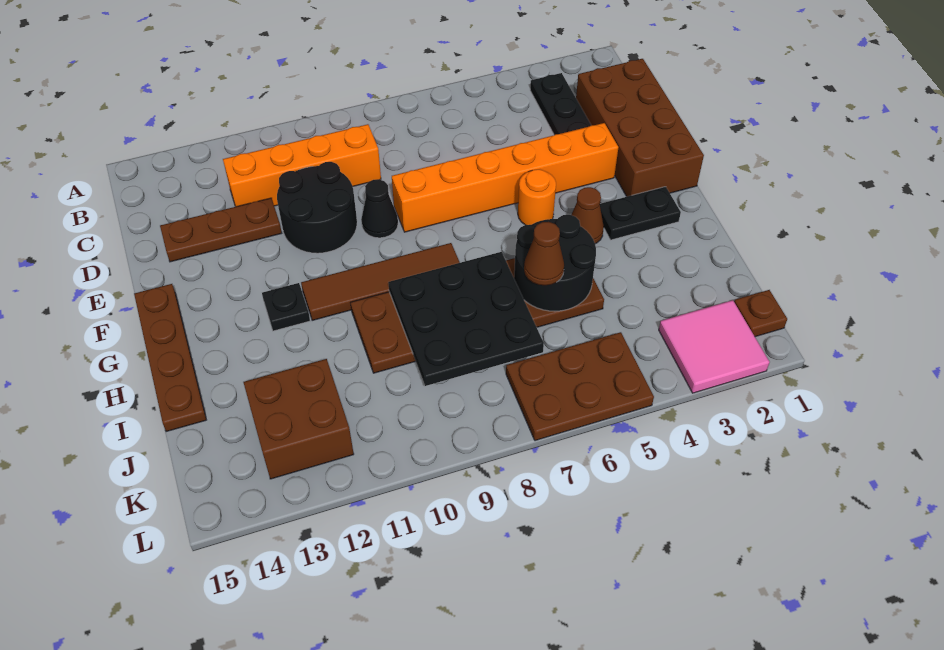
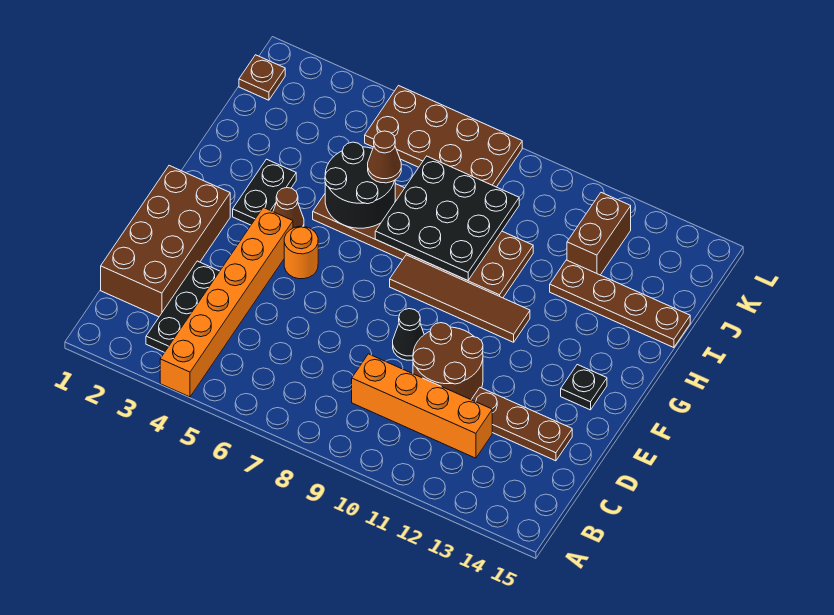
black round brick D10:E11 level 1 -> brown round brick D10:E11 level 1
orange brick E3:E8 level 1 -> orange brick A4:F4 level 1
brown plate F15:I15 level 1 -> brown plate I12:I15 level 1
black plate G2:G3 level 1 -> black plate G3:H3 level 1
black plate G12 level 1 -> black plate F14 level 1
brown brick J12:K13 level 1 -> brown brick J12:K12 level 1
pink tile K2:L3 level 1 -> none
brown plate K5:L7 level 1 -> brown plate K5:L8 level 1

